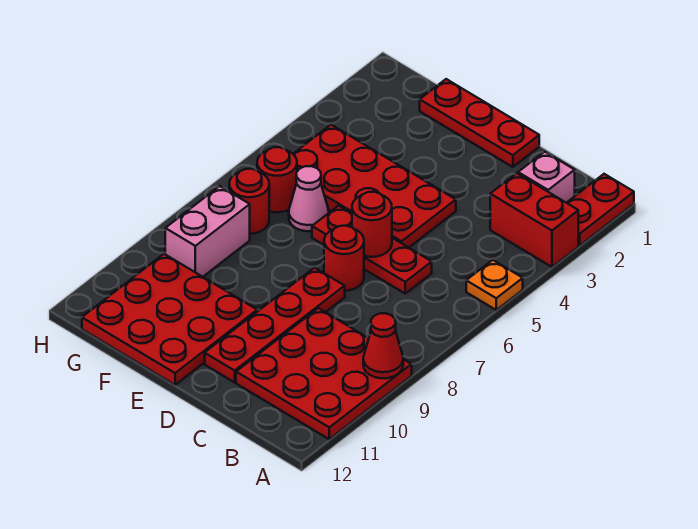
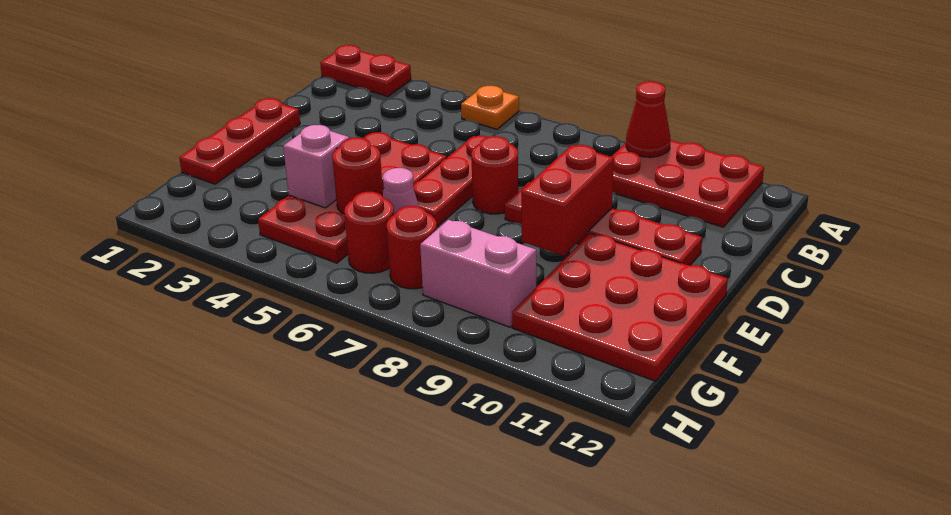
red brick A3:B3 level 1 -> red brick D9:E9 level 2
red plate A9:C11 level 1 -> red plate A9:B11 level 1
pink brick B2 level 1 -> pink brick F4 level 2
red round brick D6 level 2 -> red round brick F5 level 2

